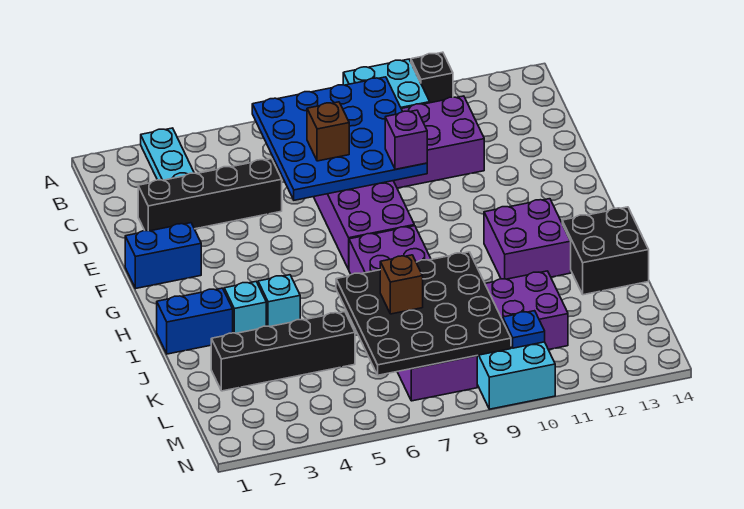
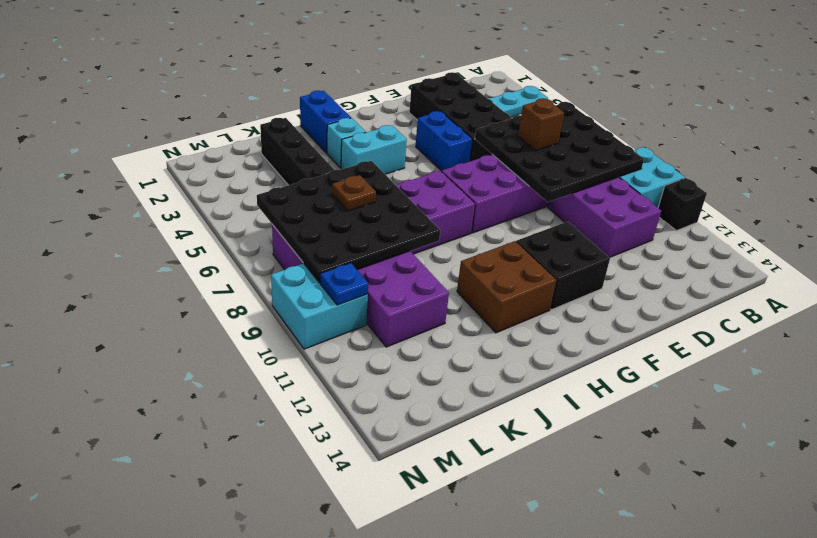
blue plate B6:E9 level 2 -> black plate B6:E9 level 2
black brick D2:D5 level 1 -> black brick D2:E5 level 1
purple brick E9 level 3 -> none
blue brick F1:F2 level 1 -> blue brick F4:F5 level 1
purple brick H11:I12 level 1 -> brown brick H11:I12 level 1
cyan brick I4 level 1 -> cyan brick H4:I4 level 1
black brick I13:J14 level 1 -> black brick F11:G12 level 1
brown brick K7 level 3 -> brown plate K7 level 3

